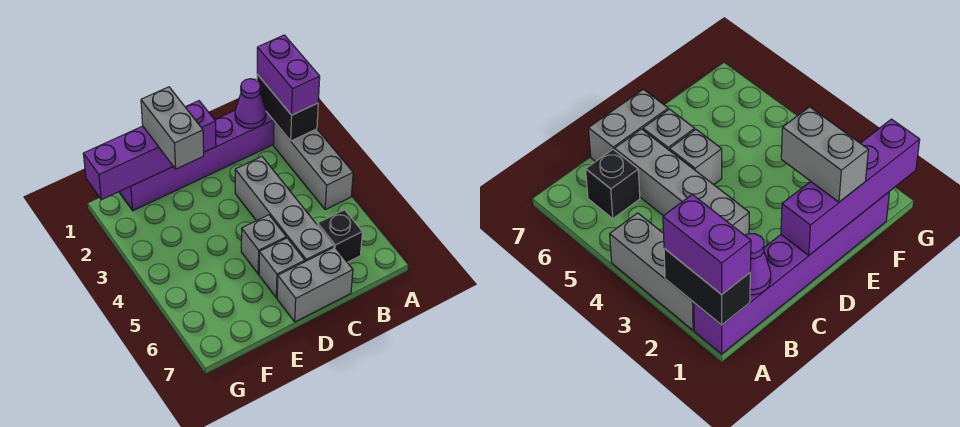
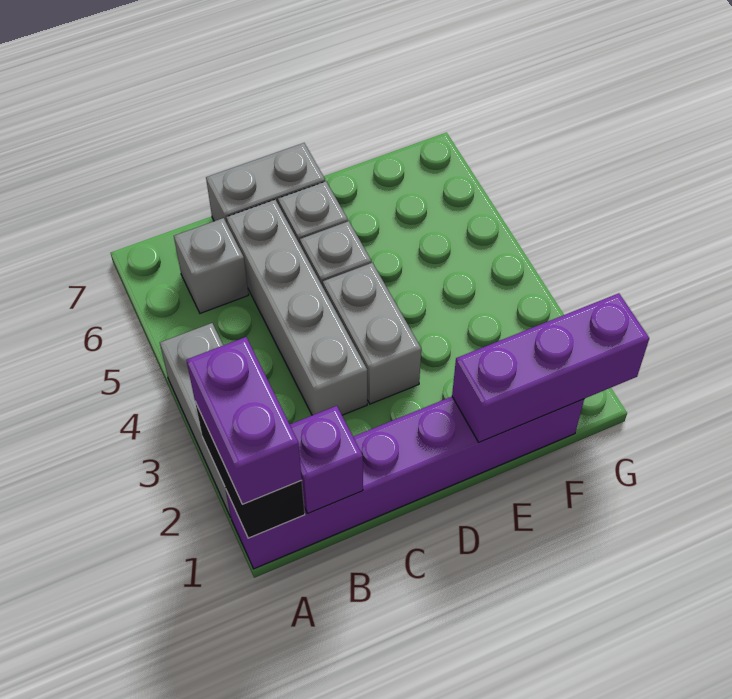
purple cone B1 level 2 -> purple brick B1 level 2
black brick B6 level 1 -> grey brick B6 level 1
purple brick D1:G1 level 2 -> purple brick E1:G1 level 2
grey brick E1:E2 level 3 -> grey brick D3:D4 level 1

